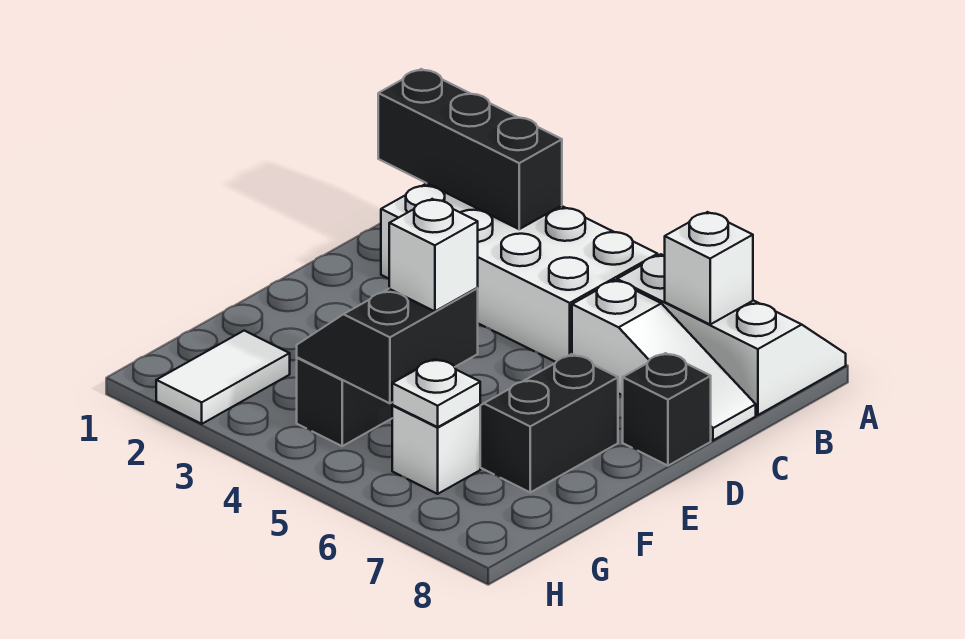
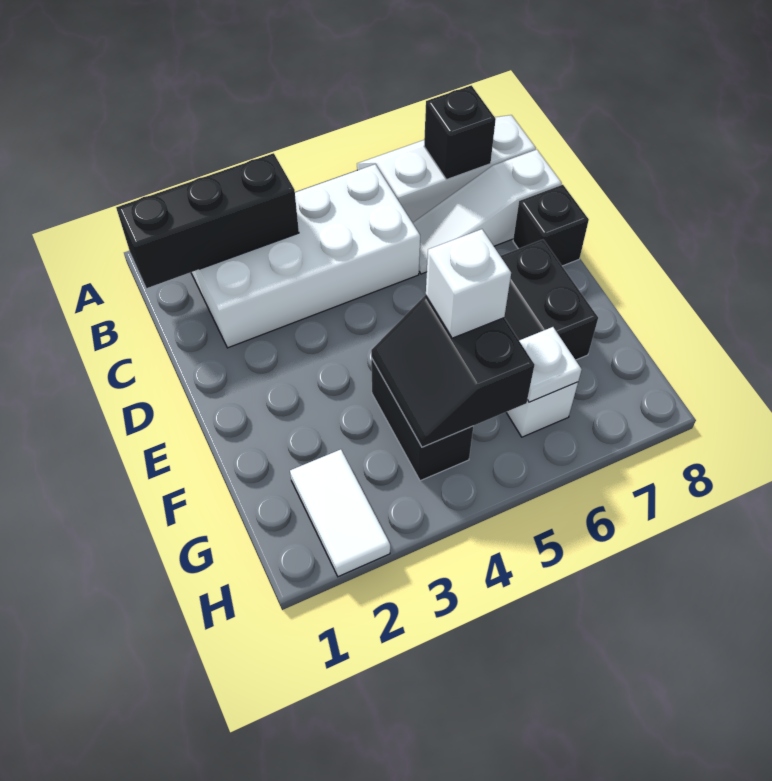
white brick B7 level 2 -> black brick B7 level 2
white slope C6:C8 level 1 top 6 -> white slope C6:C8 level 1 top 8

